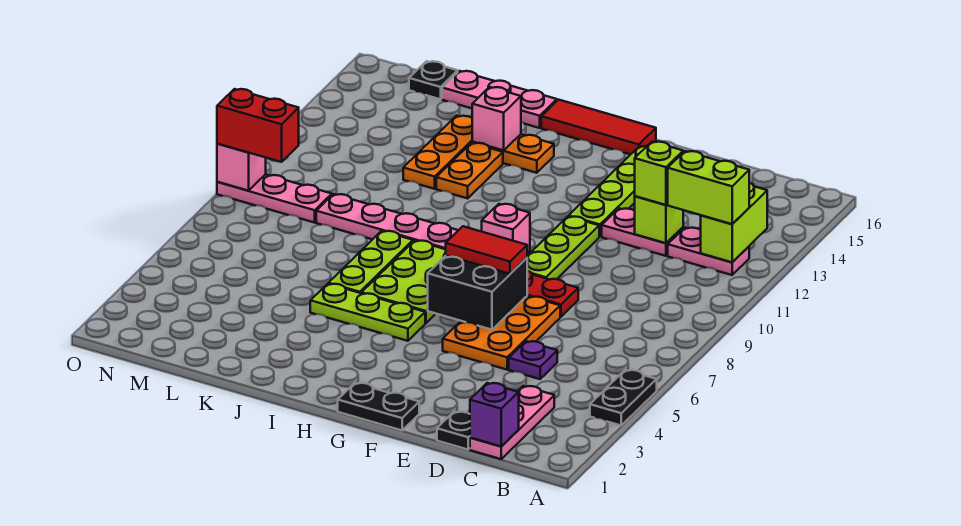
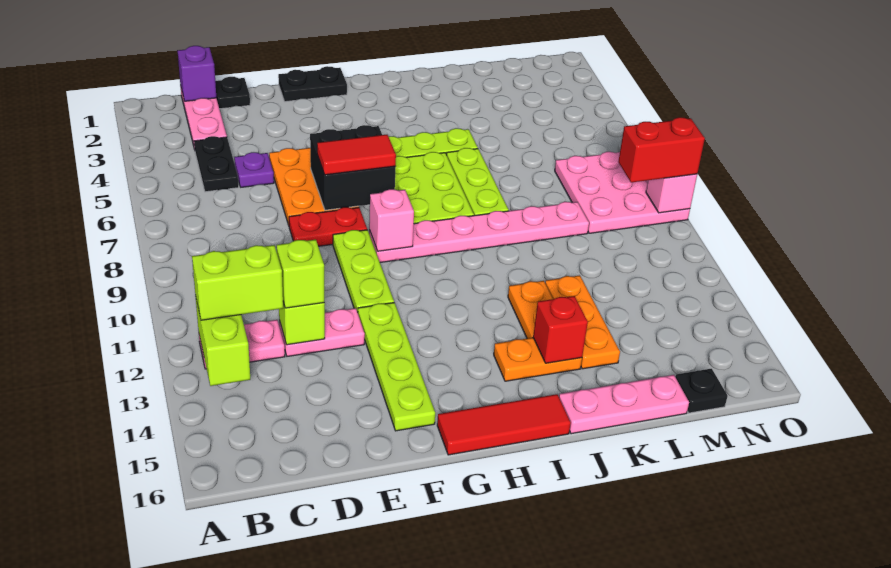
black plate A4:A5 level 1 -> black plate C4:C5 level 1
pink brick J14 level 2 -> red brick J14 level 2
pink plate M9:O9 level 1 -> pink plate M7:O9 level 1

